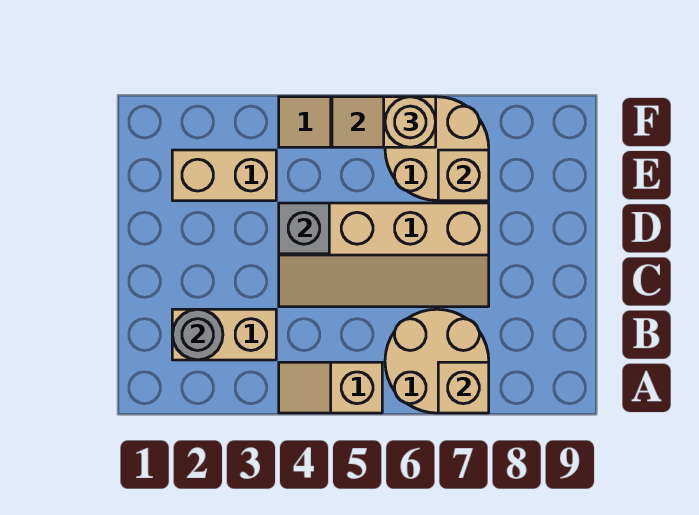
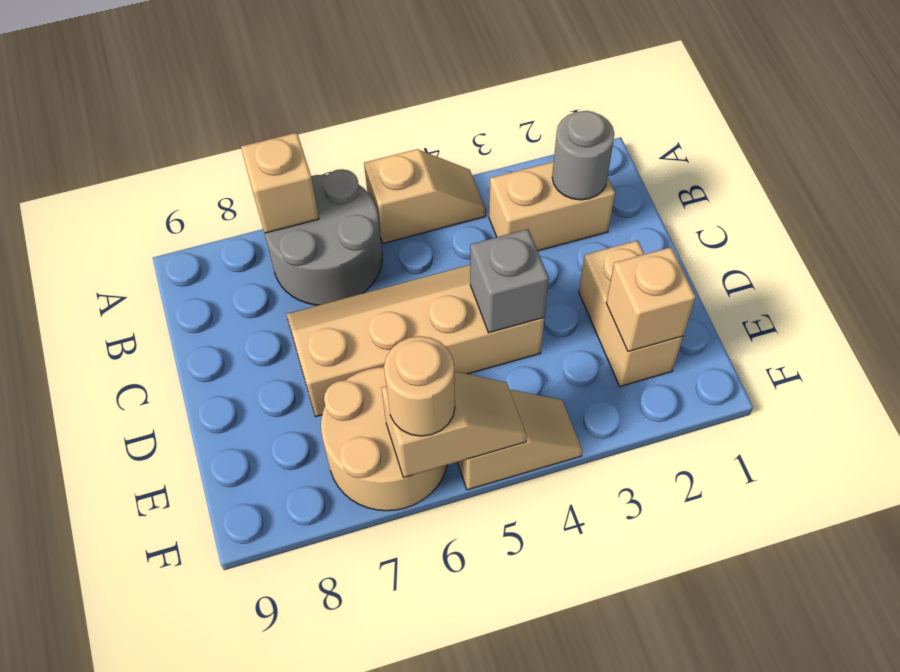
tan round brick A6:B7 level 1 -> grey round brick A6:B7 level 1
tan brick E2:E3 level 1 -> tan brick D2:E2 level 1
tan brick E7 level 2 -> tan brick E2 level 2

